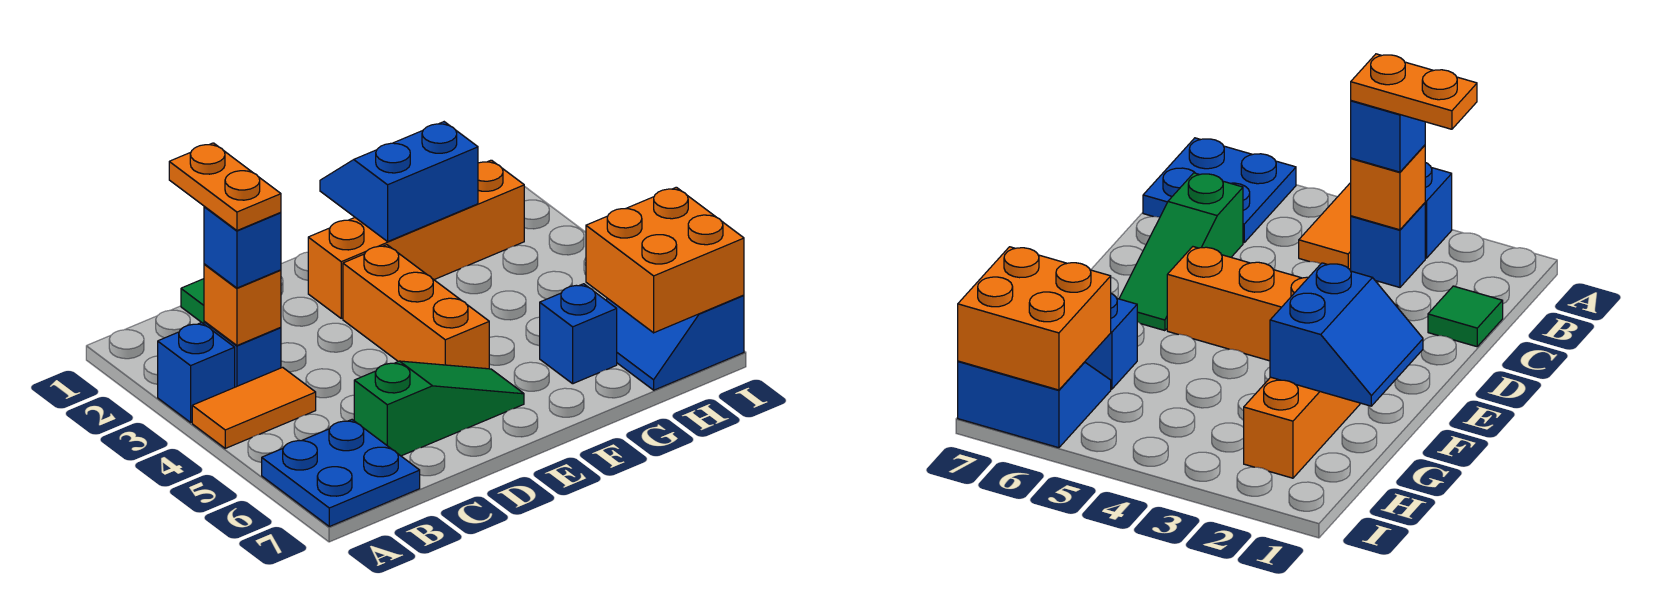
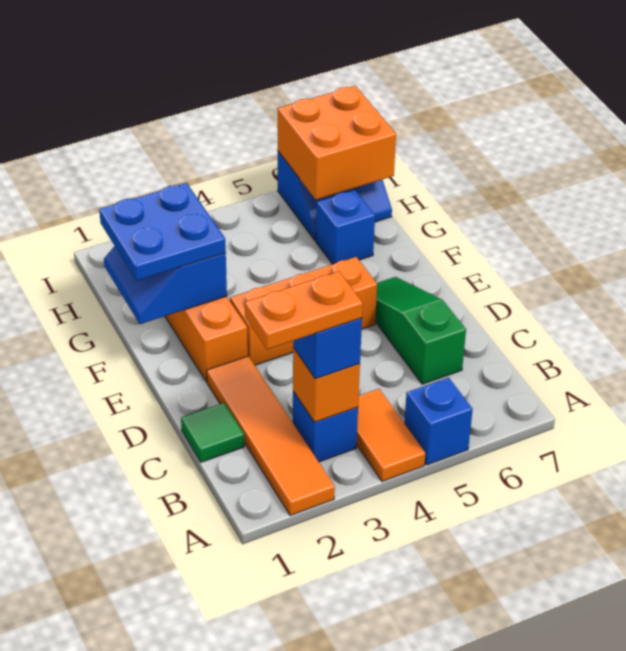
none -> orange tile A2:D2 level 1
blue brick A3 level 1 -> blue brick A5 level 1
blue plate A6:B7 level 1 -> blue plate F1:G2 level 3

